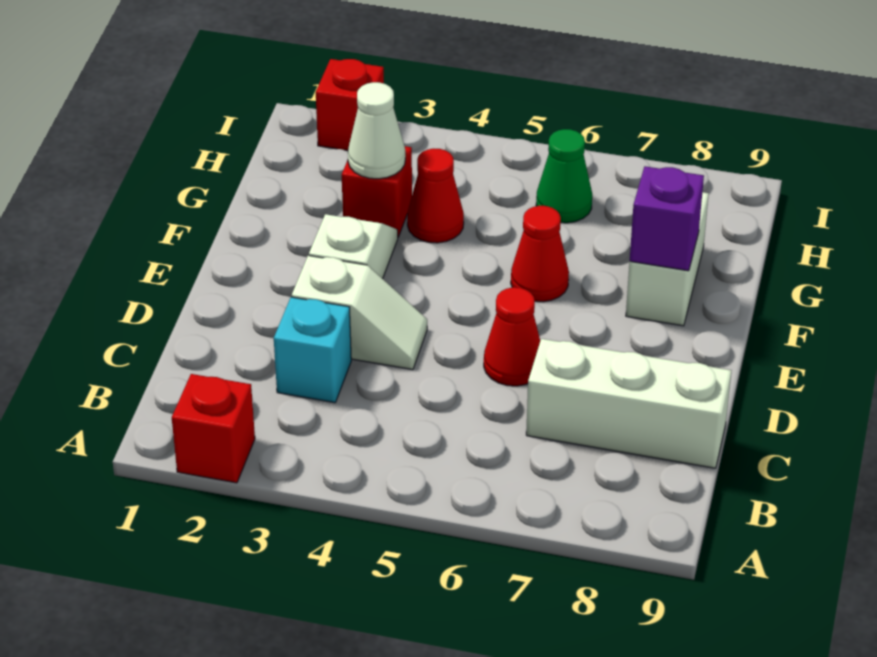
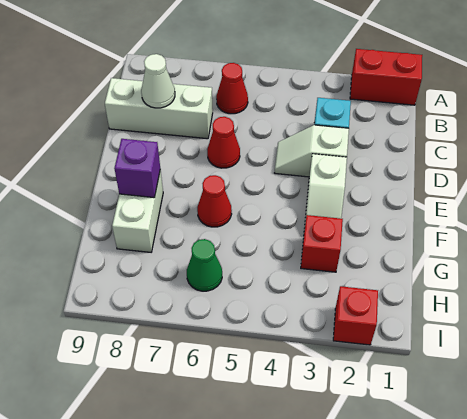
red brick A2 level 1 -> red brick A1:A2 level 1
white cone G3 level 2 -> white cone C8 level 2
red cone G4 level 1 -> red cone B6 level 1

